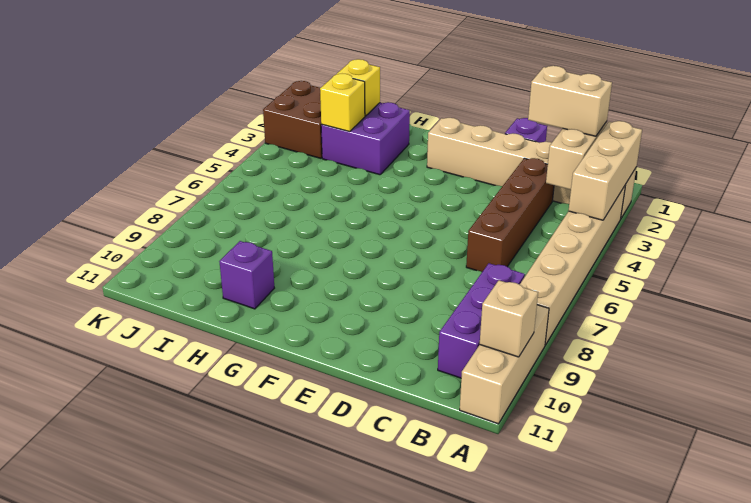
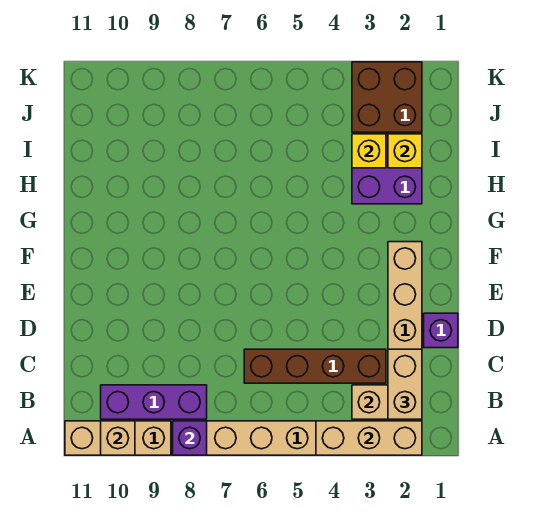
purple brick H10 level 1 -> purple brick A8 level 2

